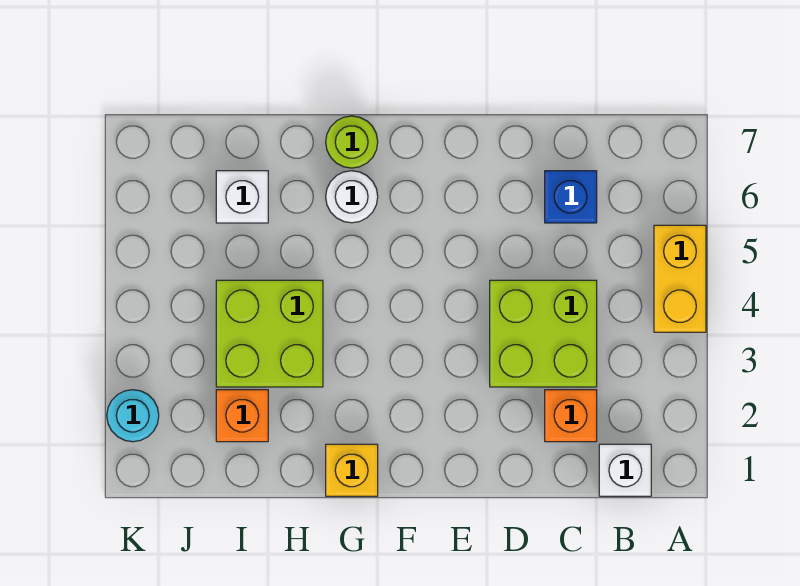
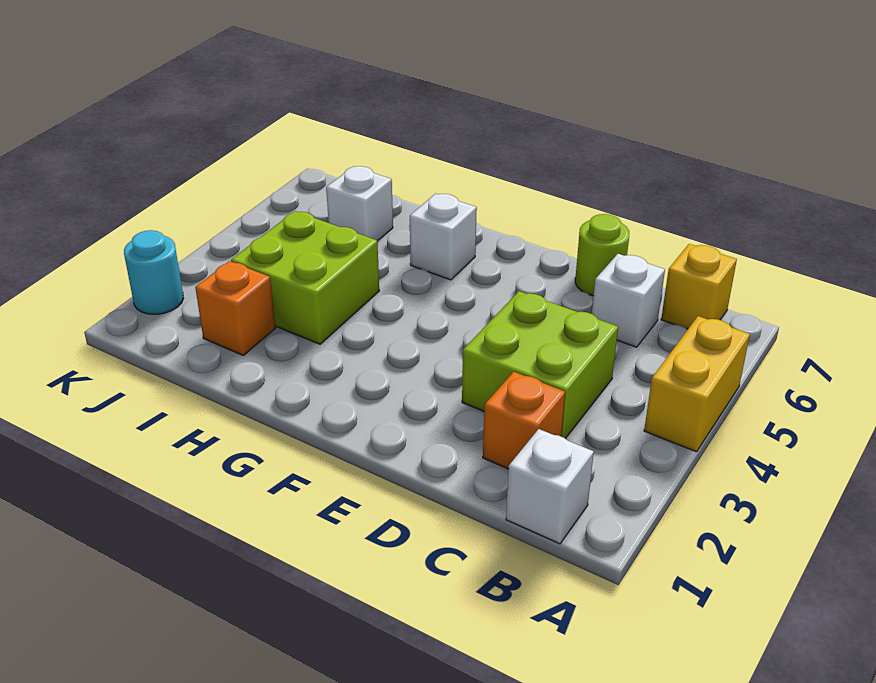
blue brick C6 level 1 -> white brick C6 level 1
yellow brick G1 level 1 -> yellow brick B7 level 1
white round brick G6 level 1 -> white brick G6 level 1
lime round brick G7 level 1 -> lime round brick D7 level 1

